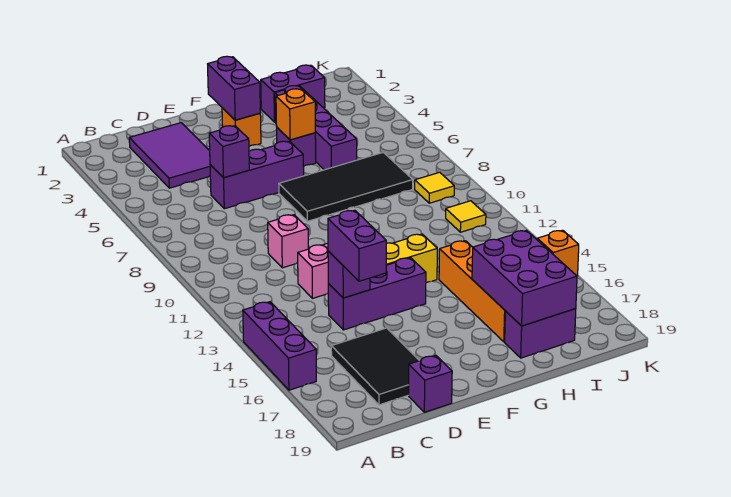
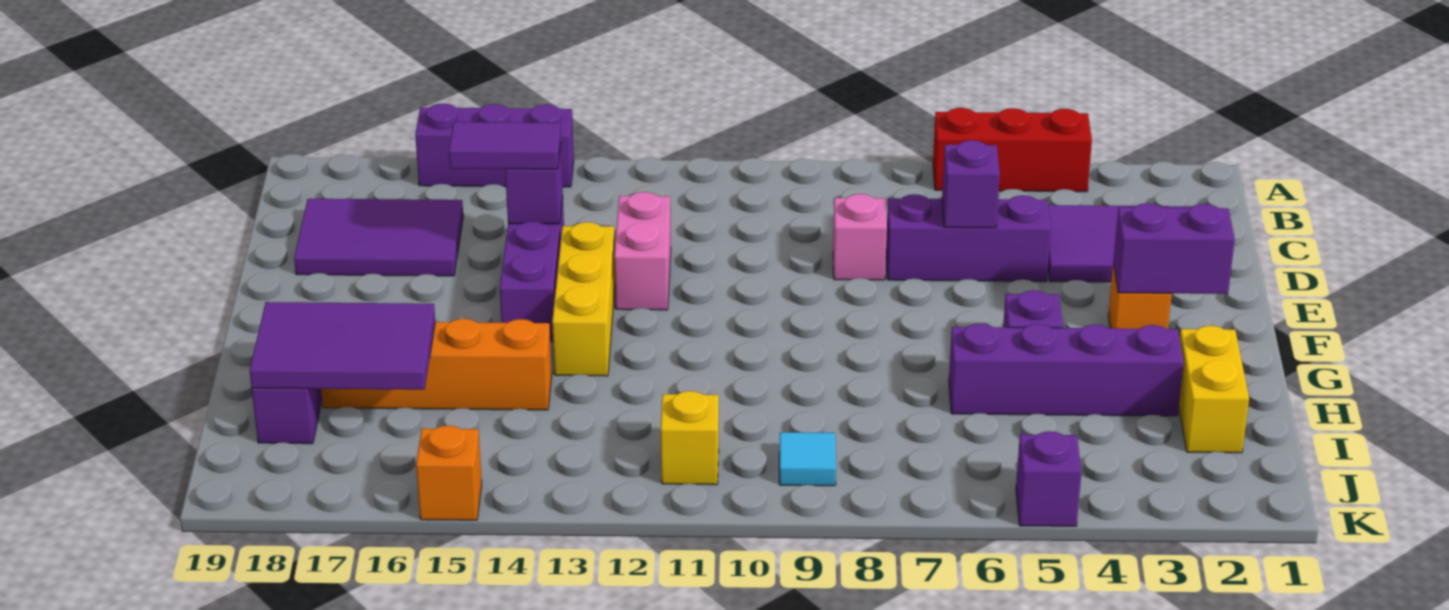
none -> red brick A4:A6 level 1
black tile C16:D18 level 1 -> purple tile C16:D18 level 1
purple brick D6:F6 level 1 -> purple brick D5:D7 level 1
pink brick D10 level 1 -> pink brick D8 level 1
purple brick D14:D15 level 3 -> purple tile D14:D15 level 3
purple brick D19 level 1 -> purple brick K5 level 1
black tile F7:I8 level 1 -> none
orange brick G5 level 2 -> none
purple brick H2:I2 level 1 -> yellow brick H2:I2 level 1
purple brick H16:I18 level 2 -> purple tile H16:I18 level 2
yellow tile J9 level 1 -> cyan tile J9 level 1
yellow tile J11 level 1 -> yellow brick J11 level 1

